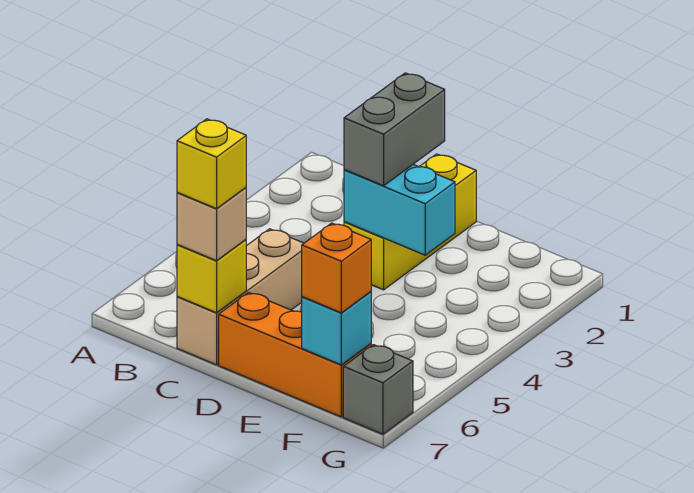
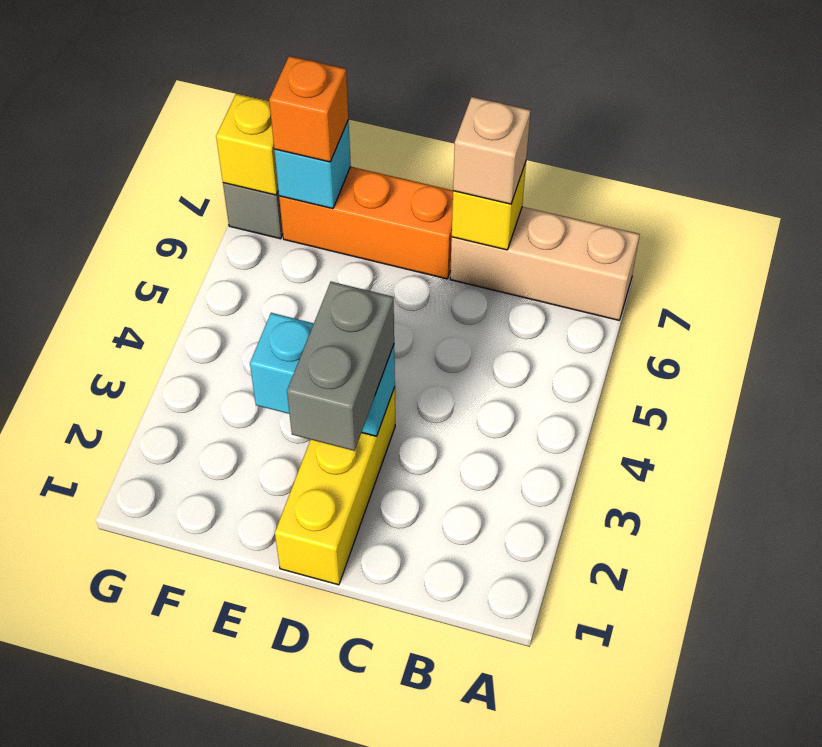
tan brick C5:C7 level 1 -> tan brick A7:C7 level 1
yellow brick C7 level 4 -> yellow brick G7 level 2

